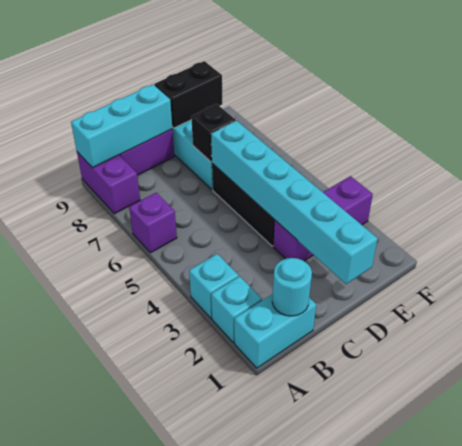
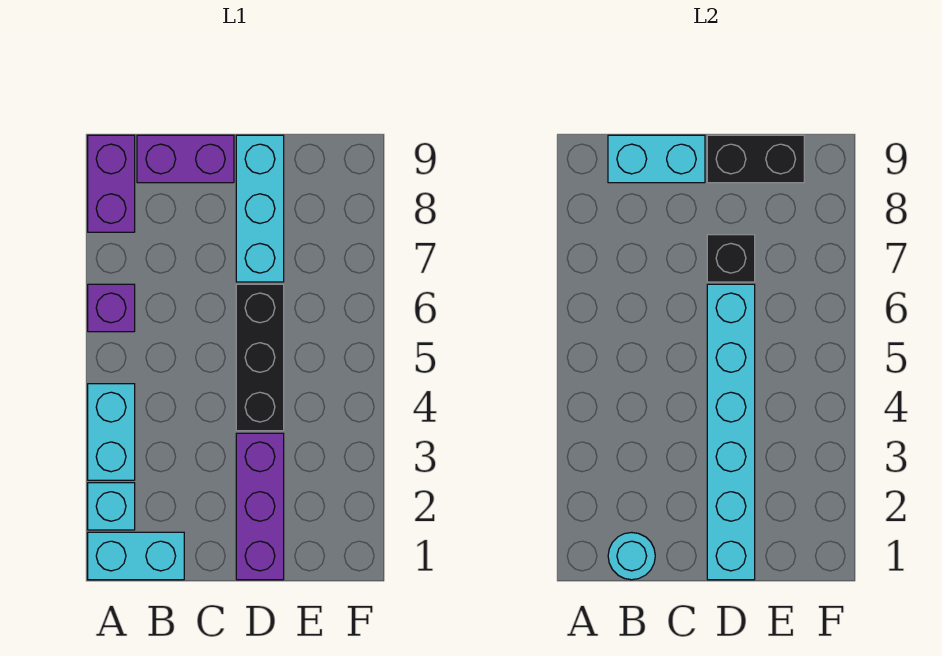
cyan brick A3 level 1 -> cyan brick A3:A4 level 1
cyan brick A9:C9 level 2 -> cyan brick B9:C9 level 2
purple brick D3:F3 level 1 -> purple brick D1:D3 level 1

